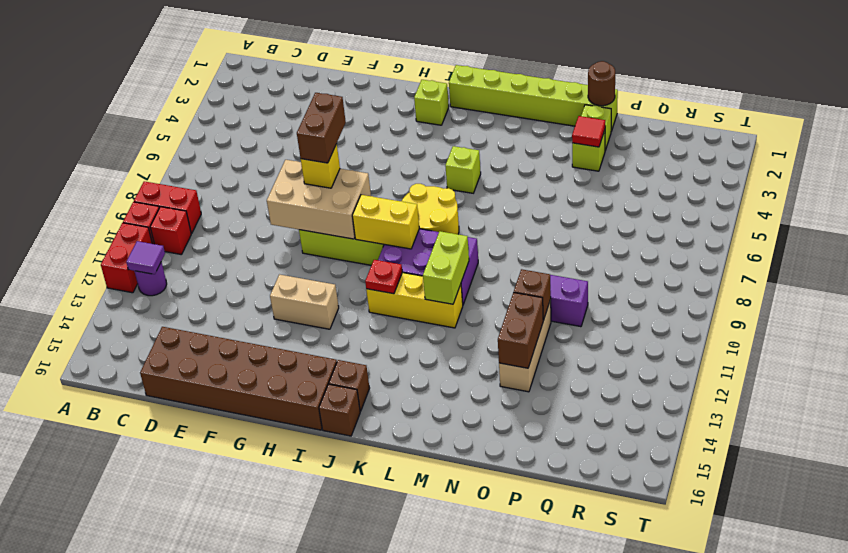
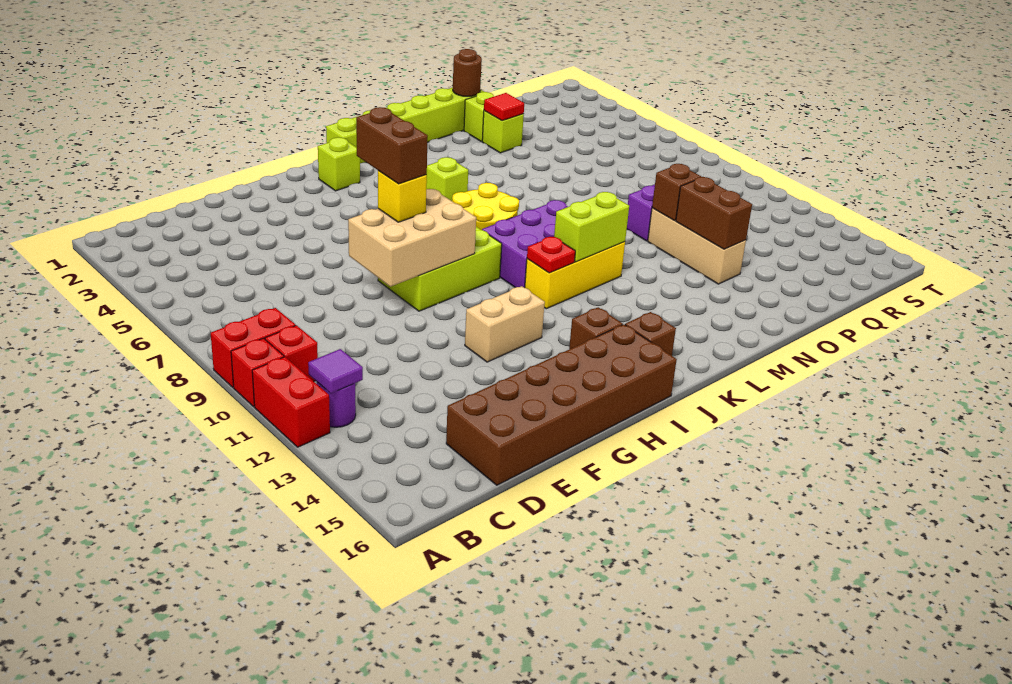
yellow brick I9:J9 level 2 -> none
brown brick J16 level 1 -> brown brick I14 level 1
lime brick L10:L11 level 2 -> lime brick K11:L11 level 2

